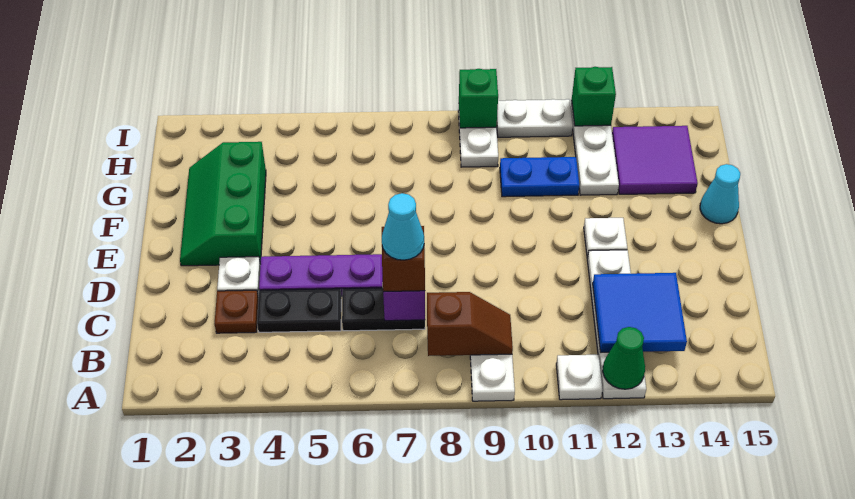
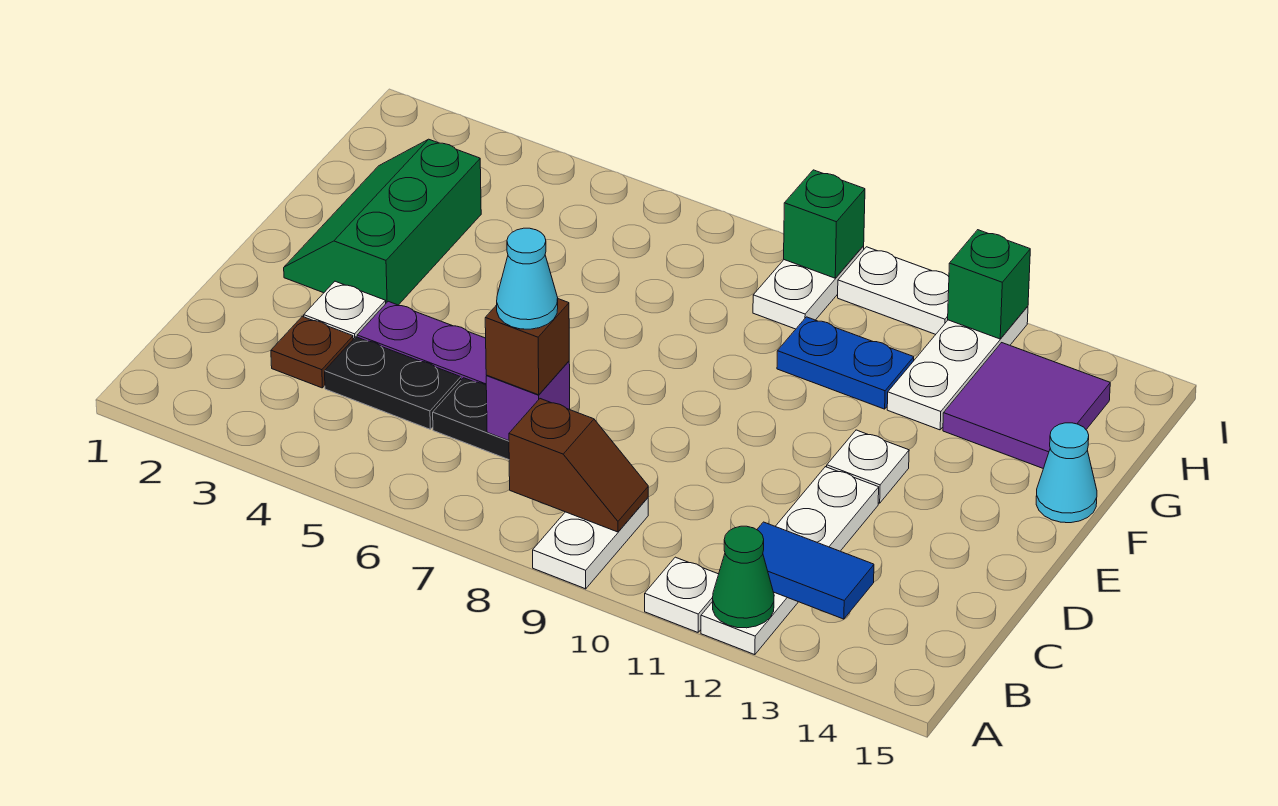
blue tile B12:C13 level 2 -> blue tile B12:B13 level 2

